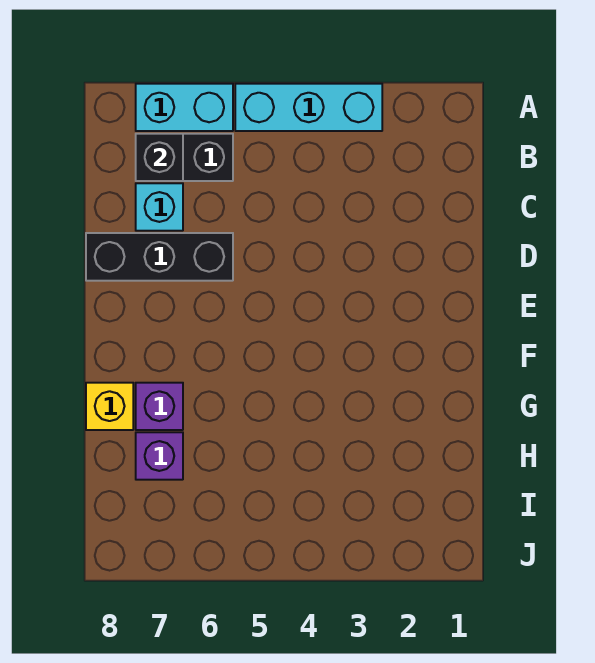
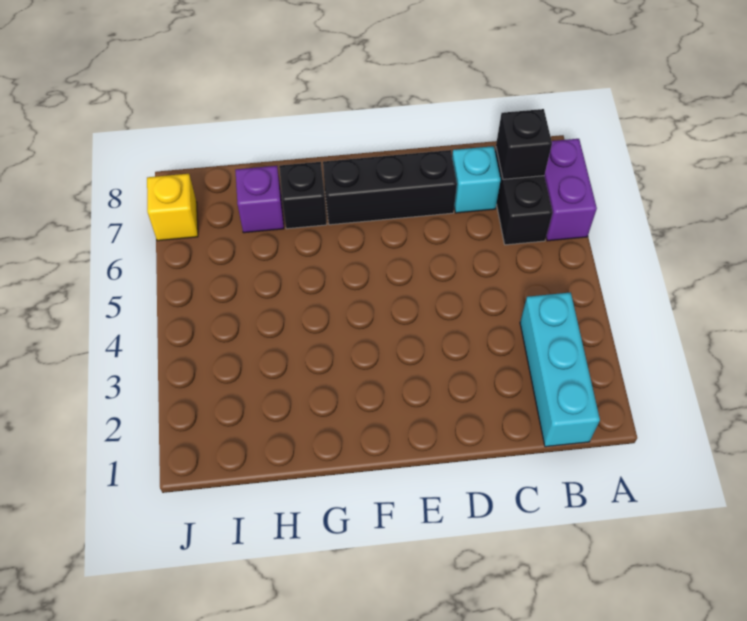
cyan brick A3:A5 level 1 -> cyan brick B1:B3 level 1
cyan brick A6:A7 level 1 -> purple brick A6:A7 level 1
black brick D6:D8 level 1 -> black brick D7:F7 level 1
purple brick G7 level 1 -> black brick G7 level 1
yellow brick G8 level 1 -> yellow brick J7 level 1

